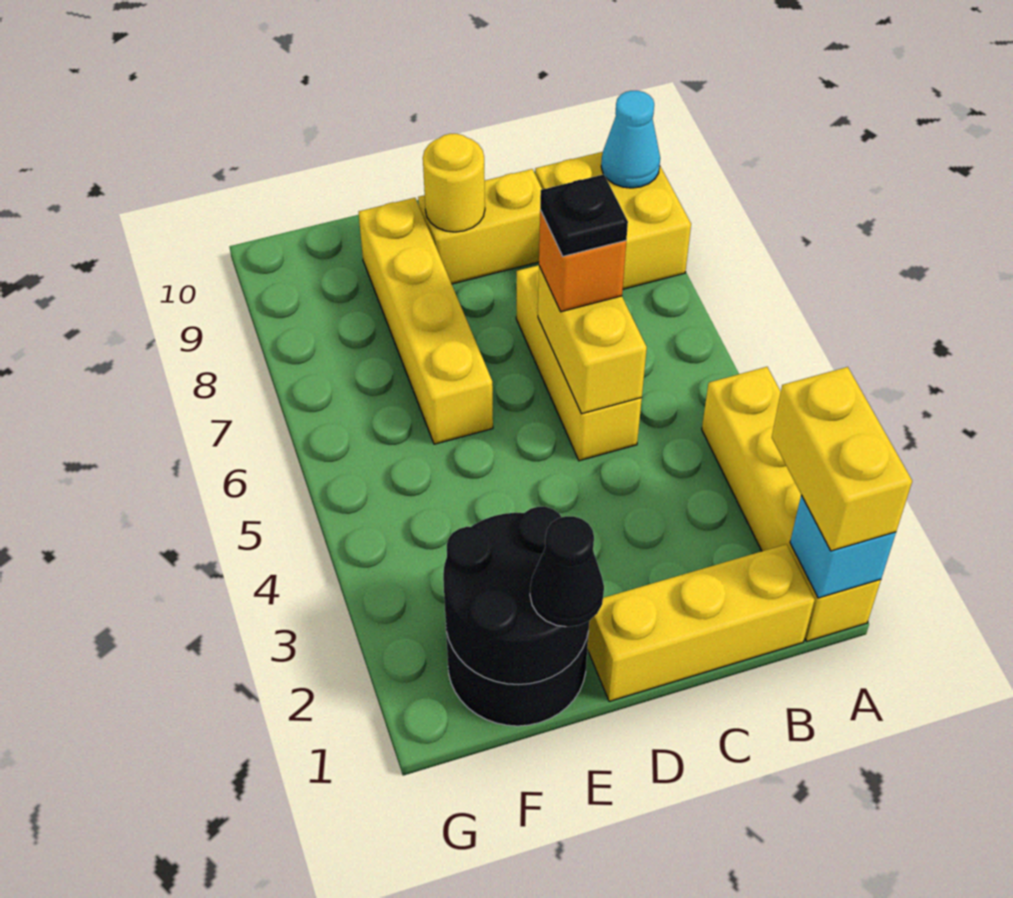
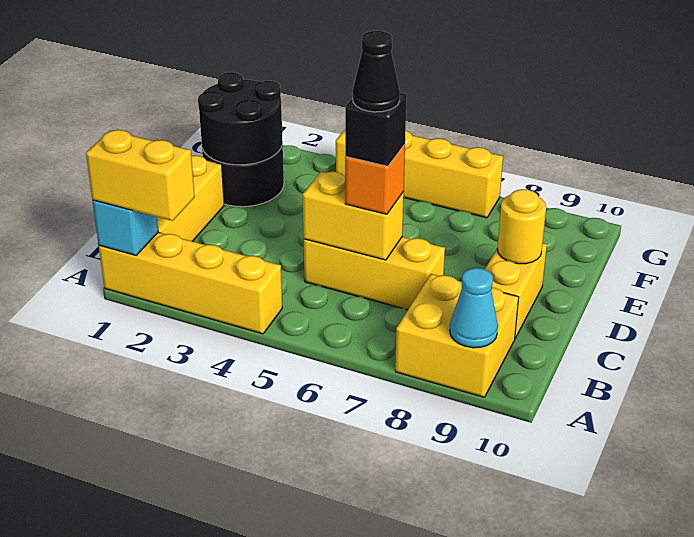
black plate C6 level 4 -> black brick C6 level 4
black cone E1 level 3 -> black cone C6 level 5
yellow brick E6:E9 level 1 -> yellow brick G4:G7 level 1

